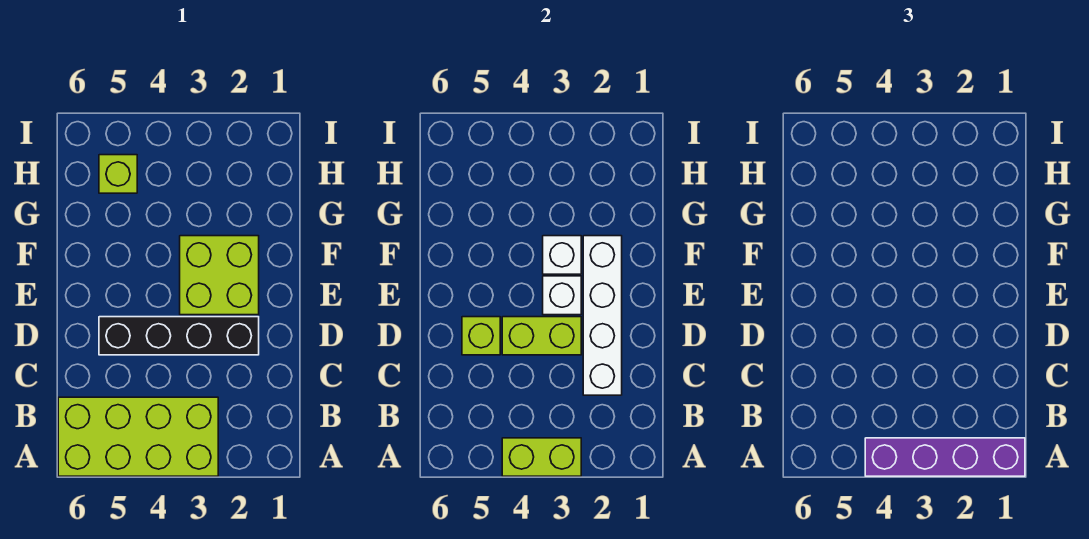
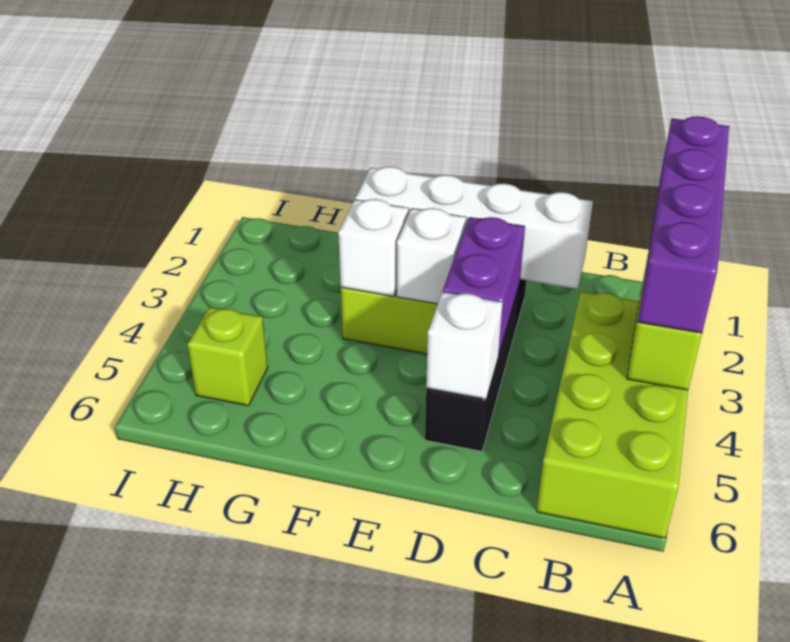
lime brick D3:D4 level 2 -> purple brick D3:D4 level 2
lime brick D5 level 2 -> white brick D5 level 2

